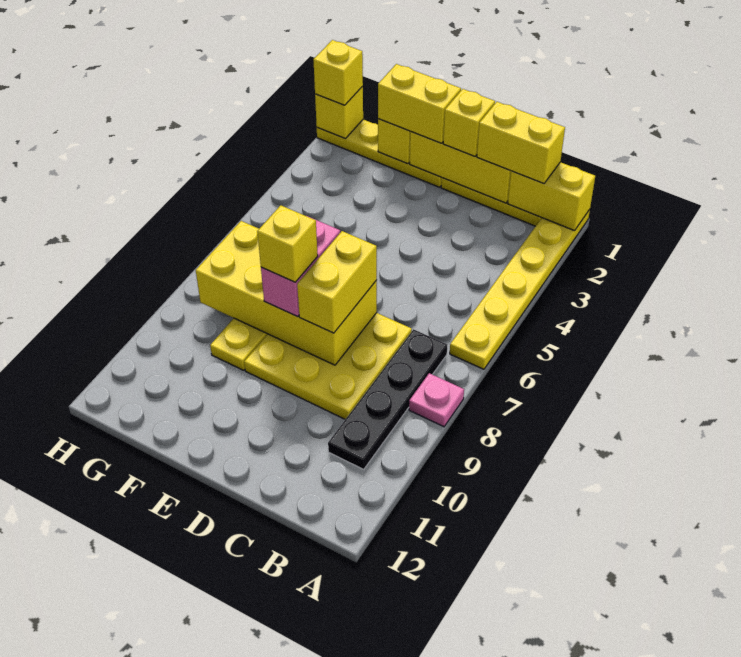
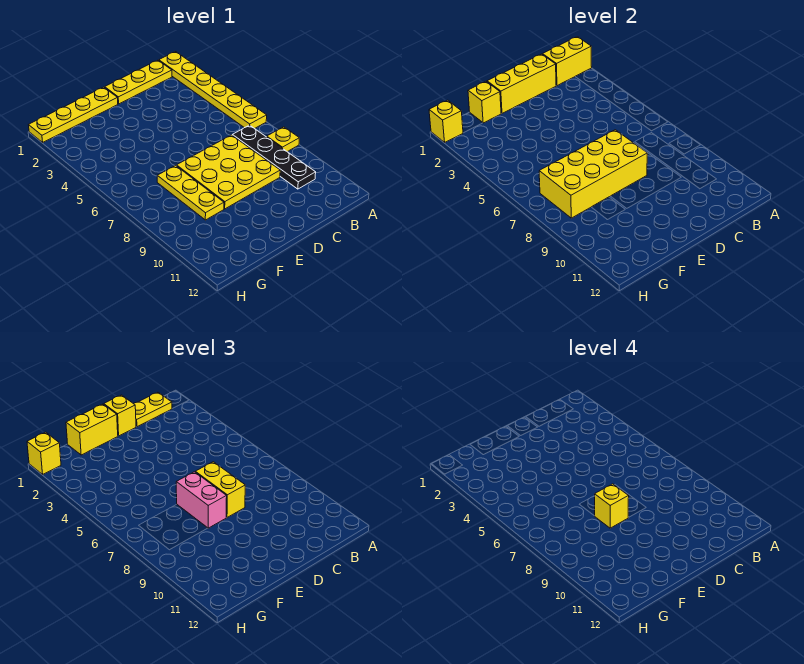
pink plate A8 level 1 -> yellow plate A8 level 1
yellow brick B1:C1 level 3 -> yellow plate B1:C1 level 3

